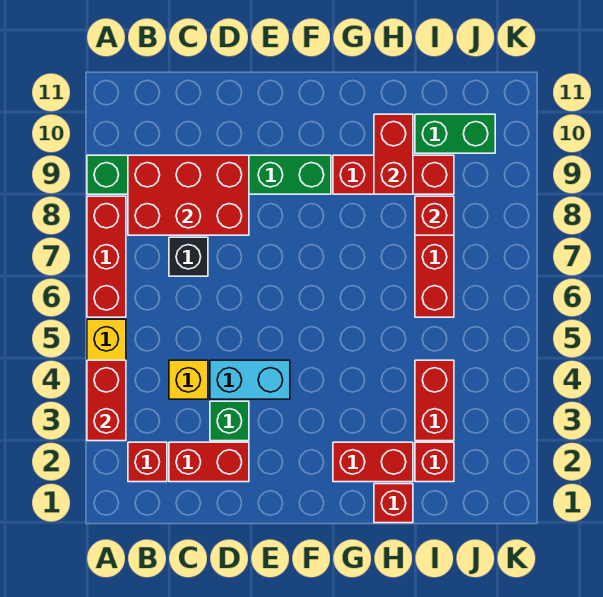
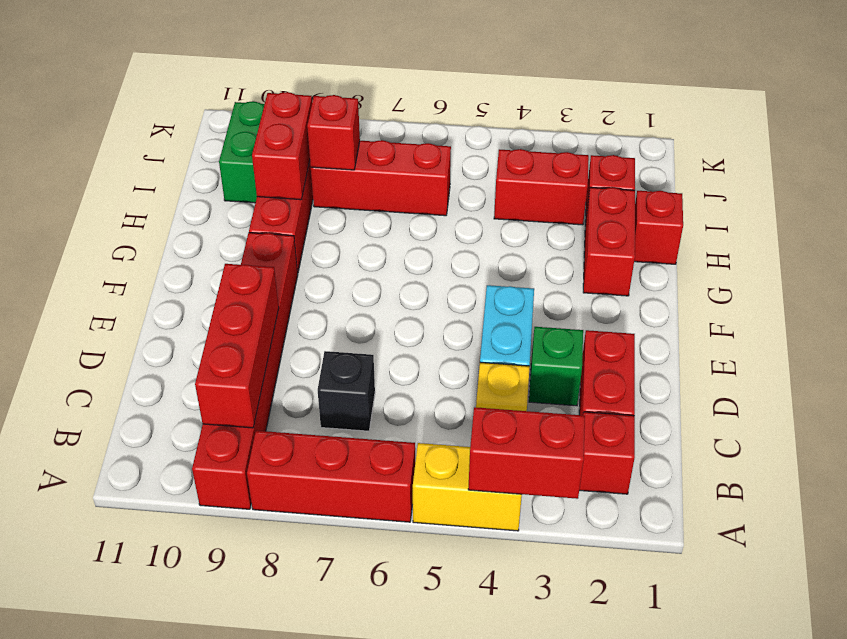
green brick A9:F9 level 1 -> red brick A9:F9 level 1
red brick B8:D9 level 2 -> red brick B9:D9 level 2
red brick H9:H10 level 2 -> red brick H9:I9 level 2

